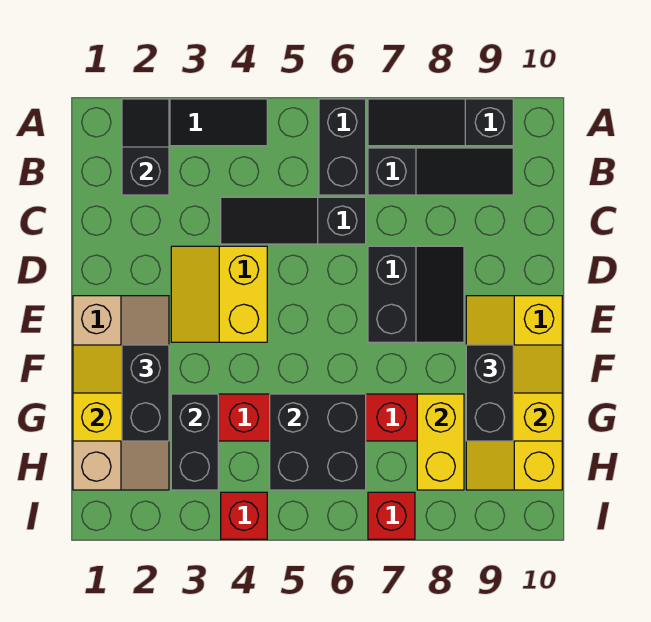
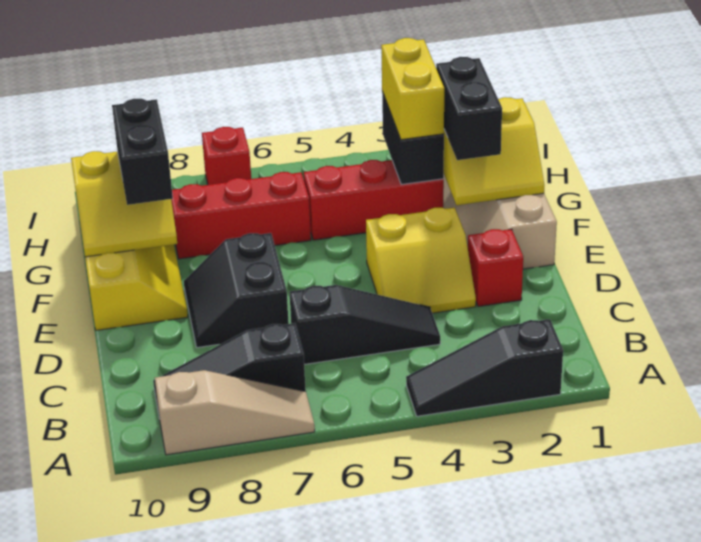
black slope A2:B2 level 2 top B -> none
black brick A6:B6 level 1 -> none
black slope A7:A9 level 1 top 9 -> tan slope A7:A9 level 1 top 9
yellow slope D3:E4 level 1 top 4 -> yellow slope D3:E4 level 1 top E
black brick G5:H6 level 2 -> none
yellow brick G8:H8 level 2 -> yellow brick G3:H3 level 3
red brick I4 level 1 -> red brick D2 level 1

